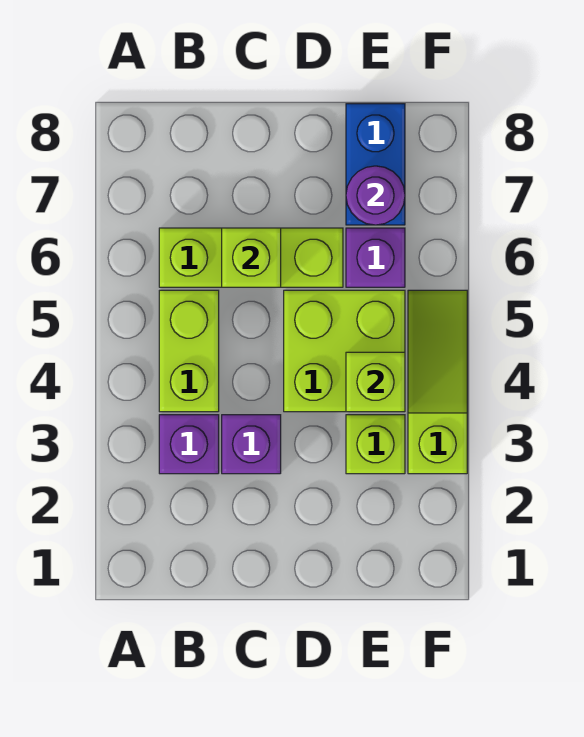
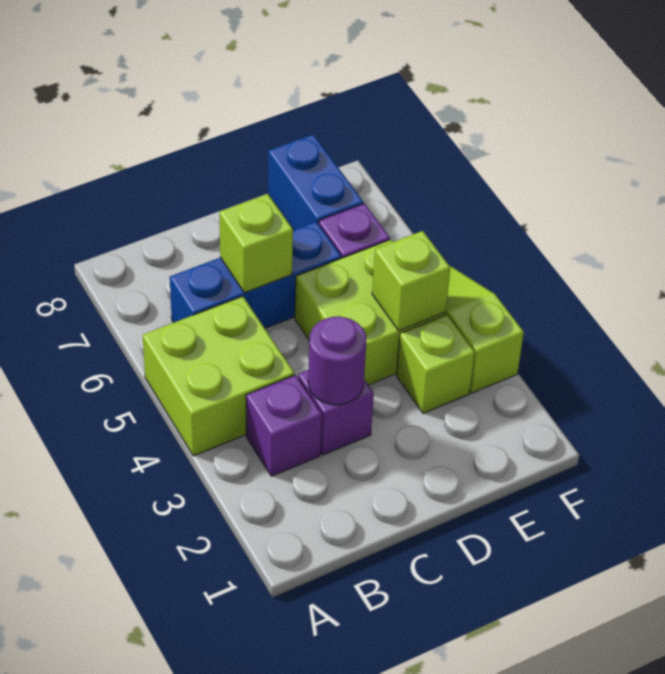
lime brick B4:B5 level 1 -> lime brick A4:B5 level 1
lime brick B6:D6 level 1 -> blue brick B6:D6 level 1
purple round brick E7 level 2 -> purple round brick C3 level 2

